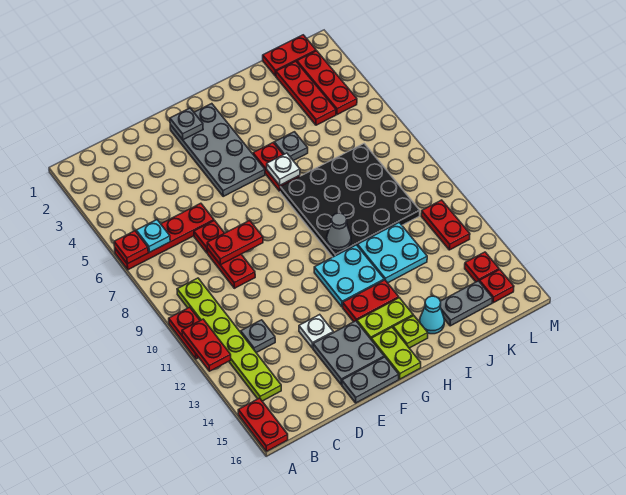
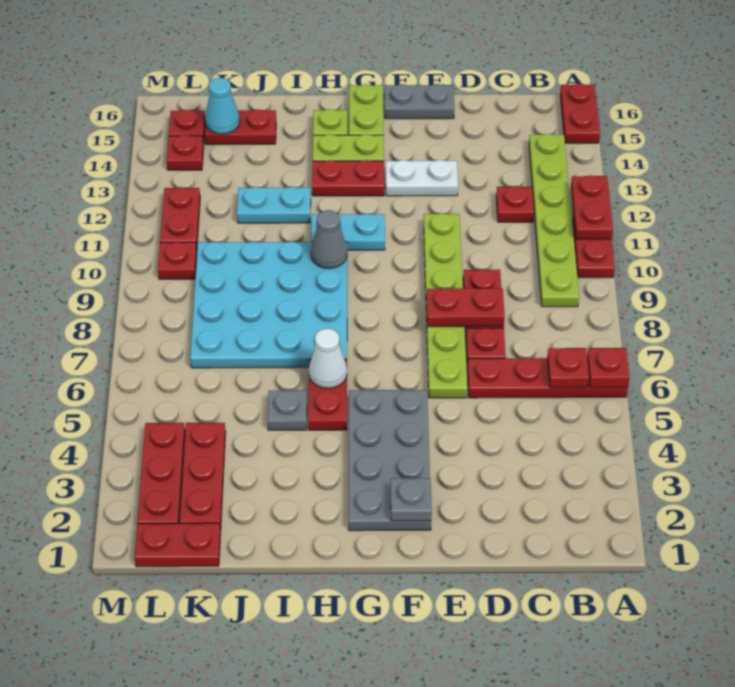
cyan plate B6 level 2 -> red plate B6 level 2
grey plate C12 level 1 -> red plate C12 level 1
none -> lime plate E6:E11 level 1
white plate E13 level 1 -> white plate E13:F13 level 1
grey plate E14:F15 level 1 -> none
cyan plate G11:H12 level 1 -> cyan plate G11:H11 level 1
white plate H6 level 2 -> white cone H6 level 2
black plate H7:K10 level 1 -> cyan plate H7:K10 level 1
cyan plate I11:J12 level 1 -> cyan plate I12:J12 level 1
cyan cone I15 level 1 -> cyan cone K15 level 2
grey plate J15:K15 level 1 -> red plate J15:K15 level 1
none -> red plate L10 level 1

